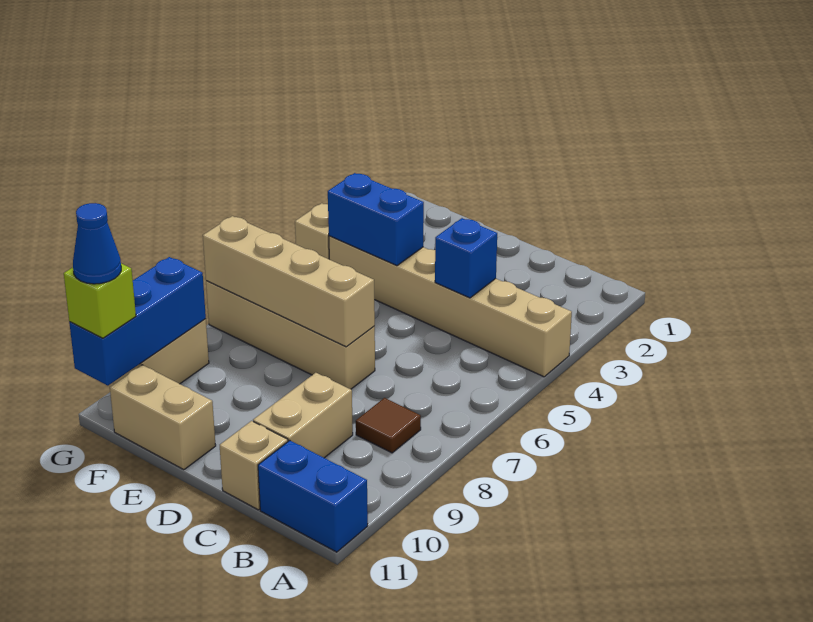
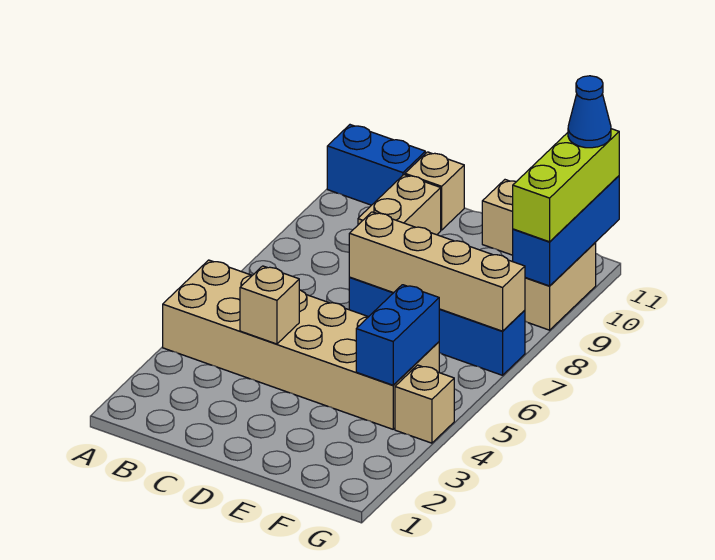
tan brick A4:F4 level 1 -> tan brick A4:F5 level 1
brown tile B8 level 1 -> none
blue brick C4 level 2 -> tan brick C4 level 2
tan brick D7:G7 level 1 -> blue brick D7:G7 level 1
blue brick E4:F4 level 2 -> blue brick F4:F5 level 2
lime brick G11 level 3 -> lime brick G9:G11 level 3

